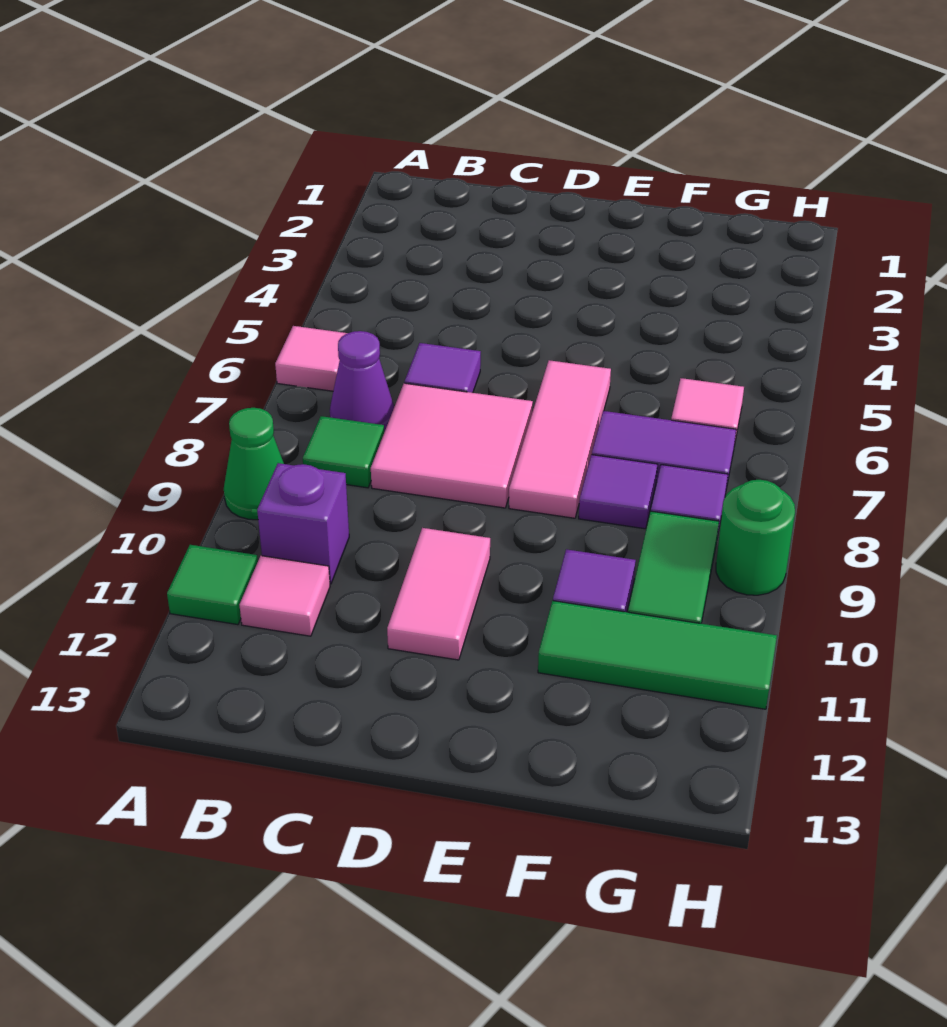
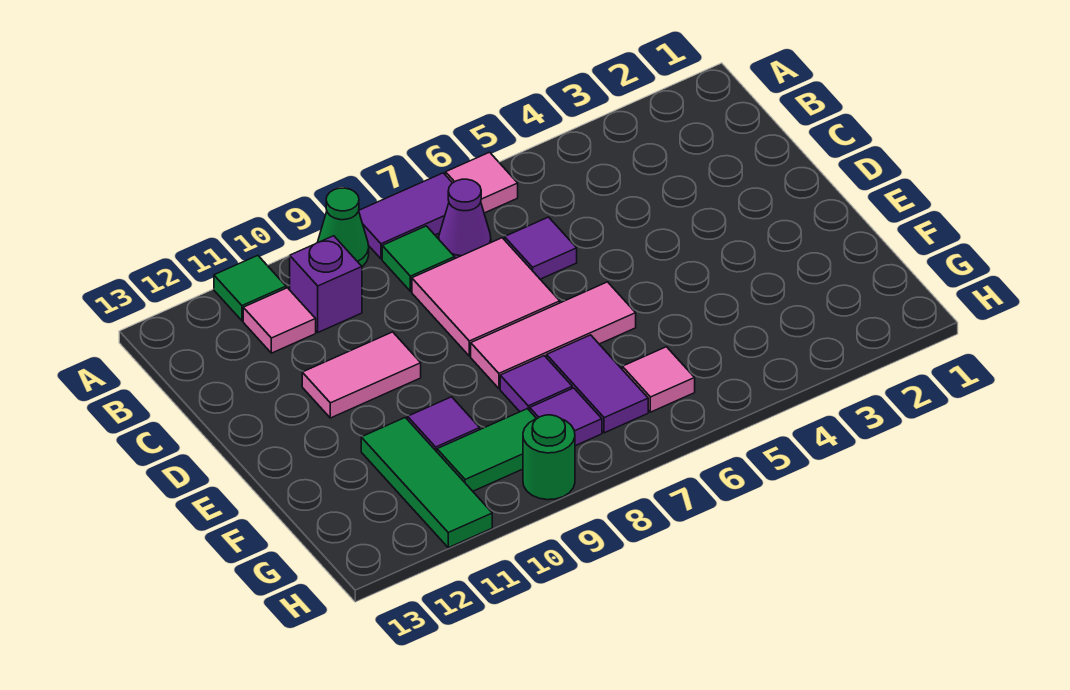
none -> purple tile A7:A8 level 1

